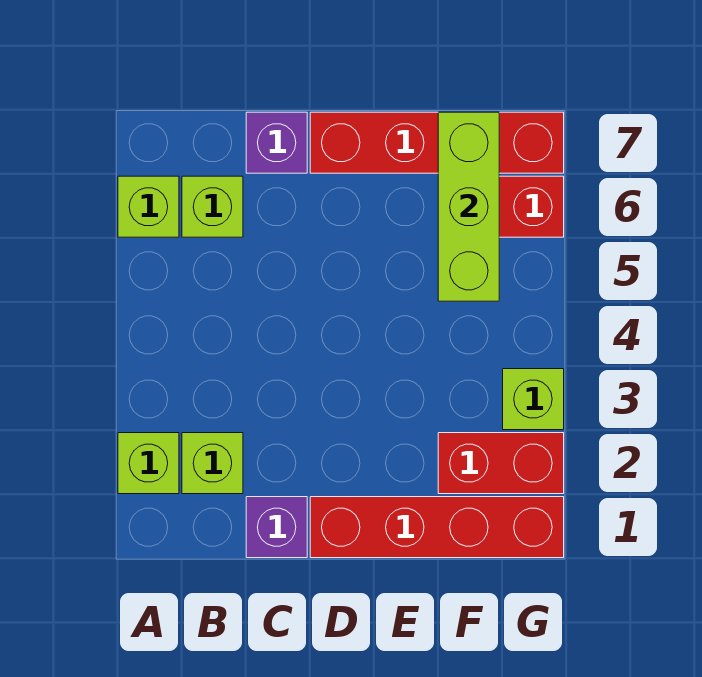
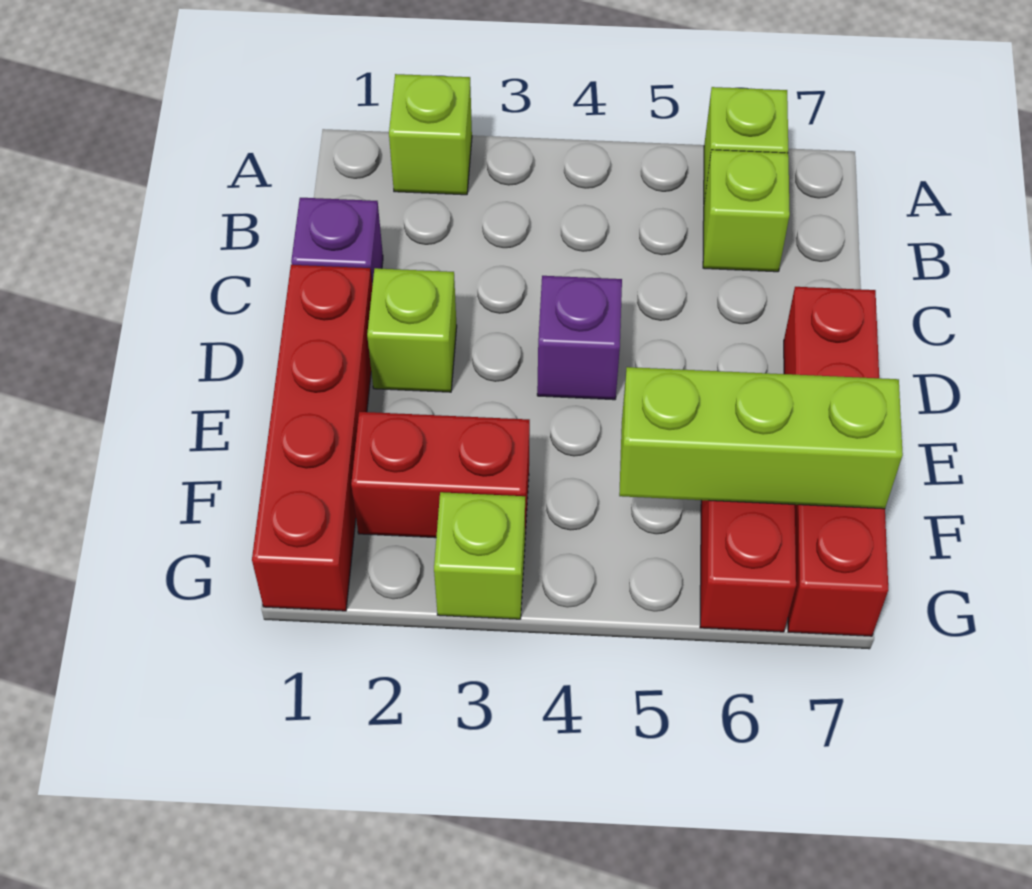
lime brick B2 level 1 -> lime brick D2 level 1
purple brick C7 level 1 -> purple brick D4 level 1
red brick F2:G2 level 1 -> red brick F2:F3 level 1

